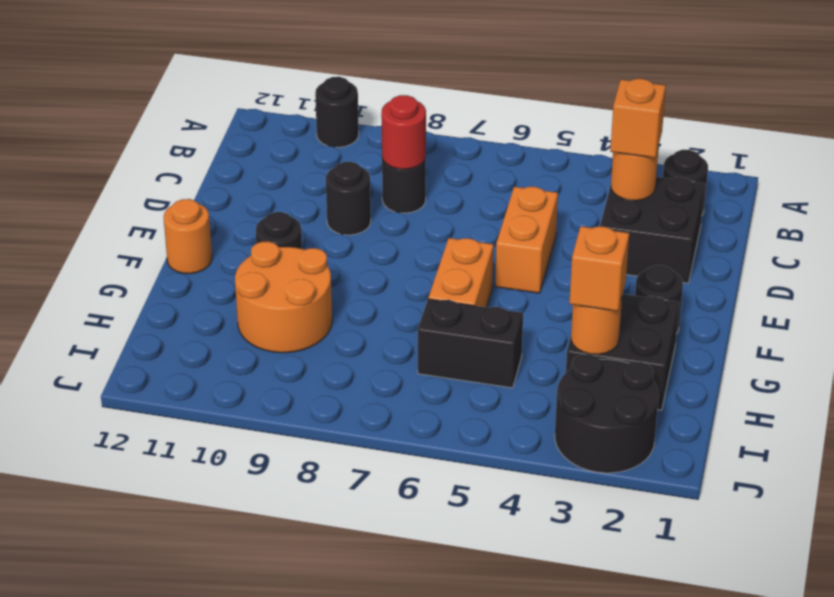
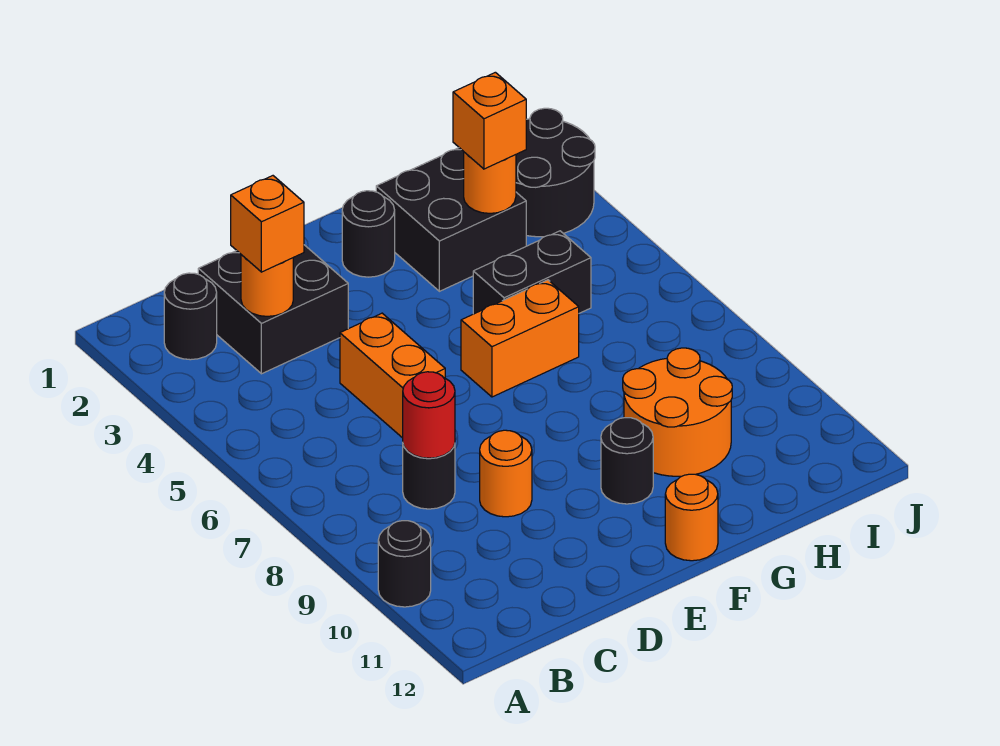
orange brick D5:E5 level 1 -> orange brick D5:D6 level 1
black round brick D9 level 1 -> orange round brick D9 level 1
black brick H5:H6 level 1 -> black brick G5:H5 level 1

